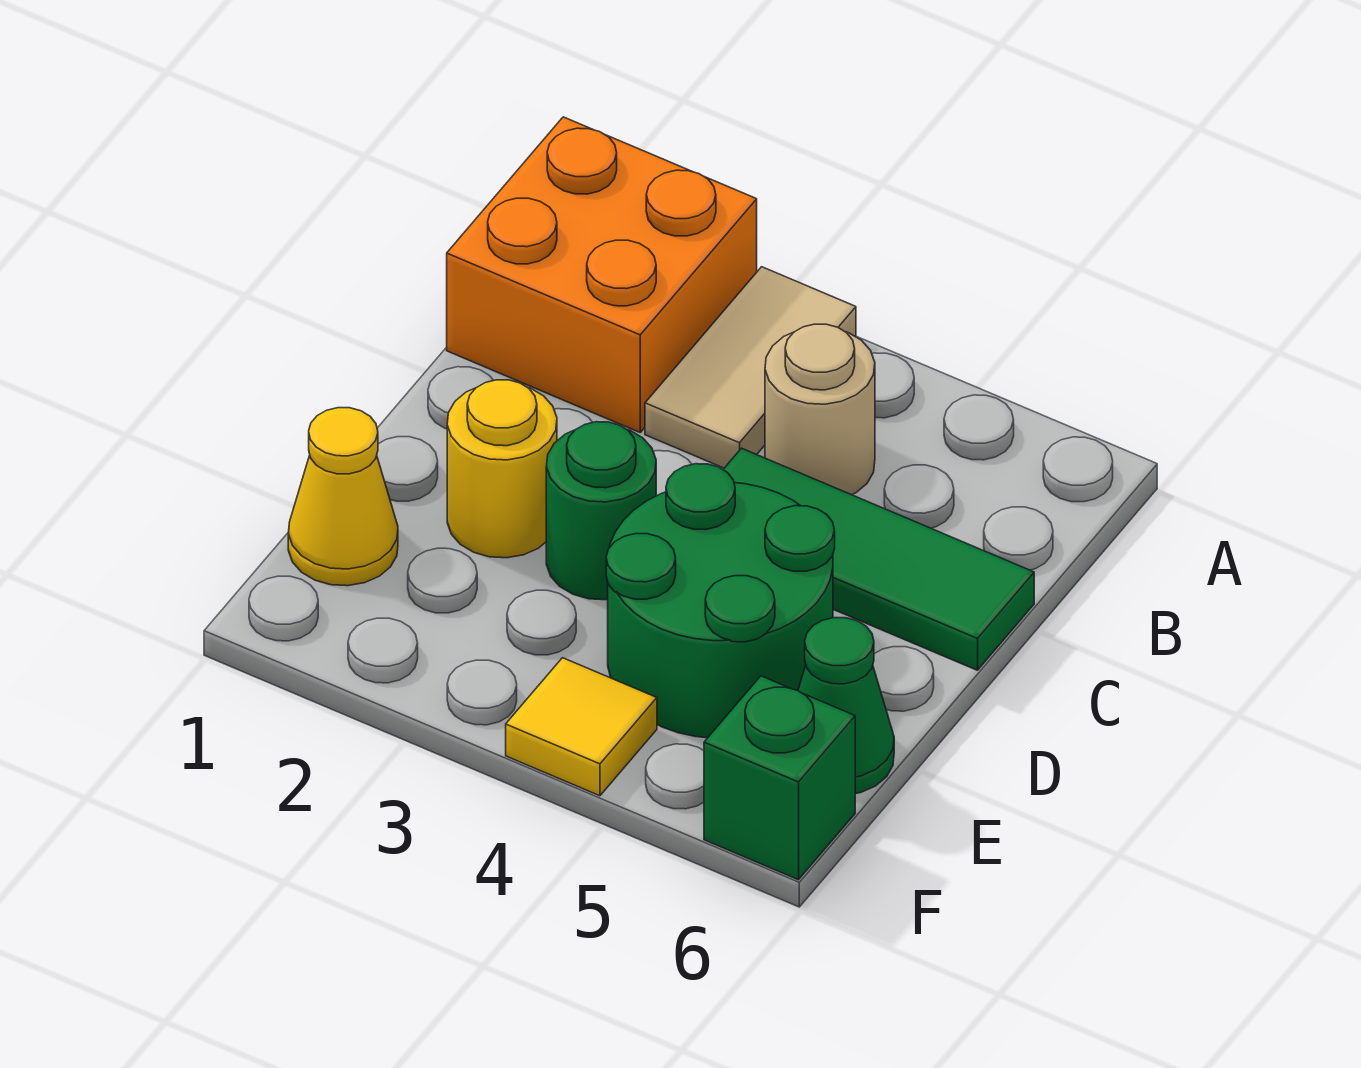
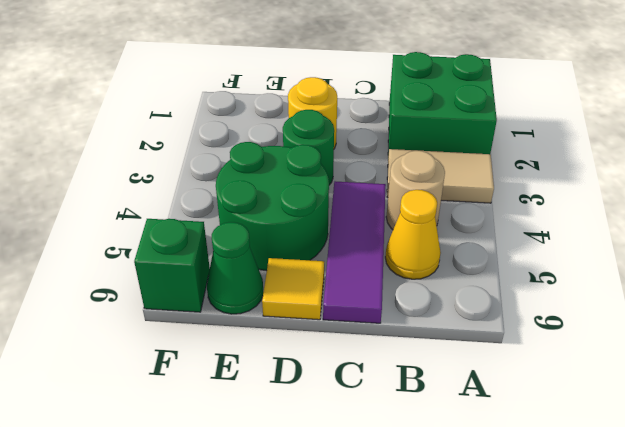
orange brick A1:B2 level 1 -> green brick A1:B2 level 1
green tile C4:C6 level 1 -> purple tile C4:C6 level 1
yellow cone E1 level 1 -> yellow cone B5 level 1
yellow tile F4 level 1 -> yellow tile D6 level 1

